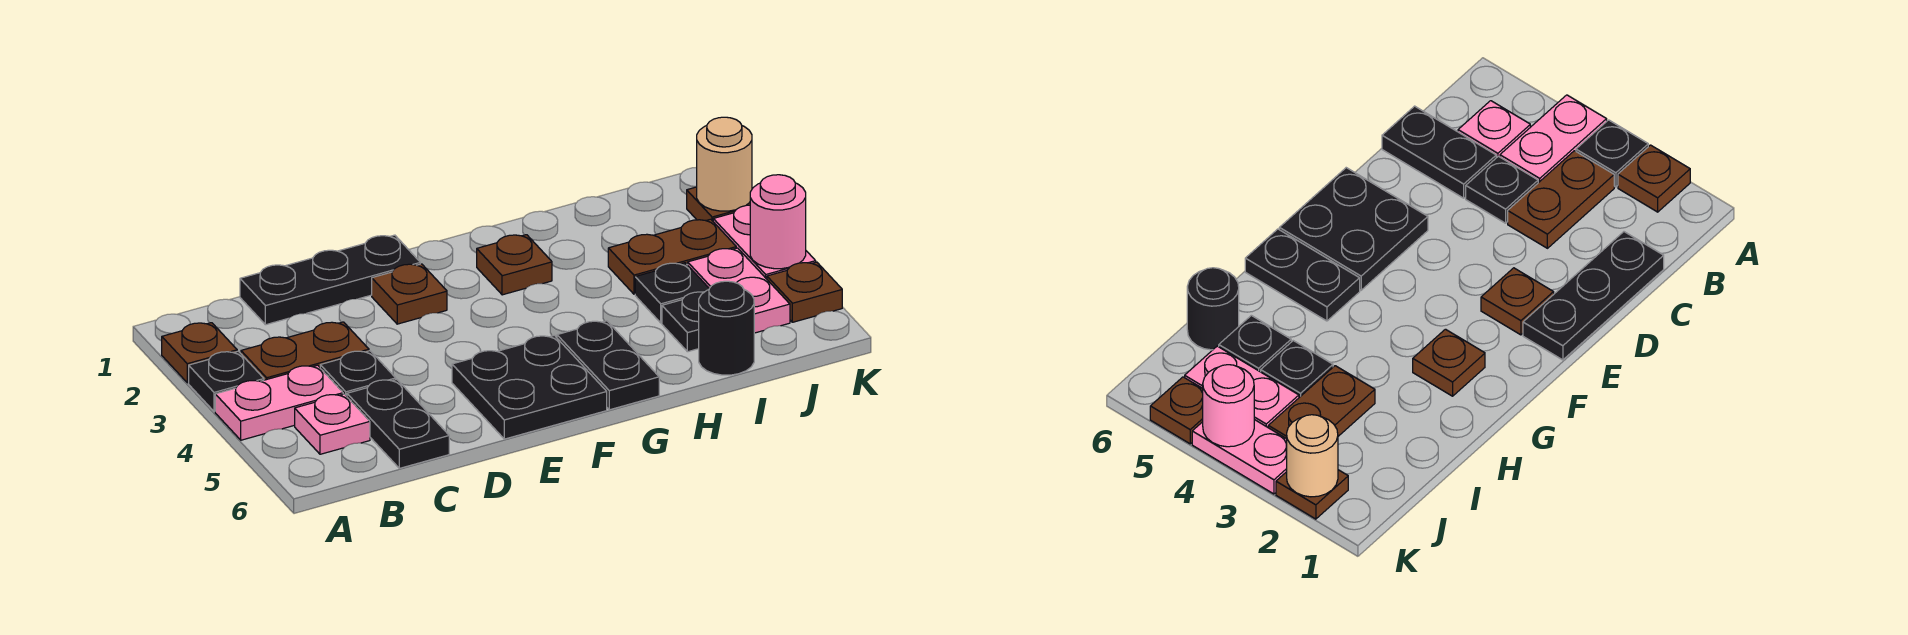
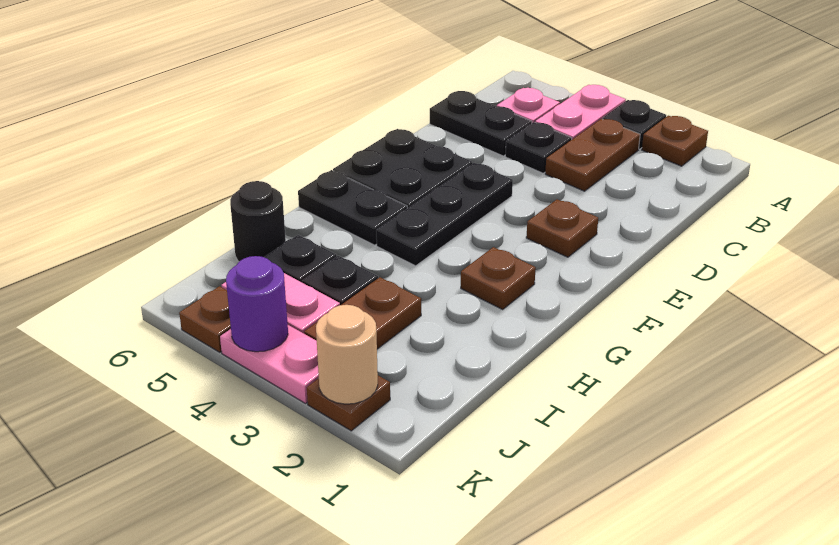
black plate C1:E1 level 1 -> black plate E4:G4 level 1
pink round brick K4 level 2 -> purple round brick K4 level 2

